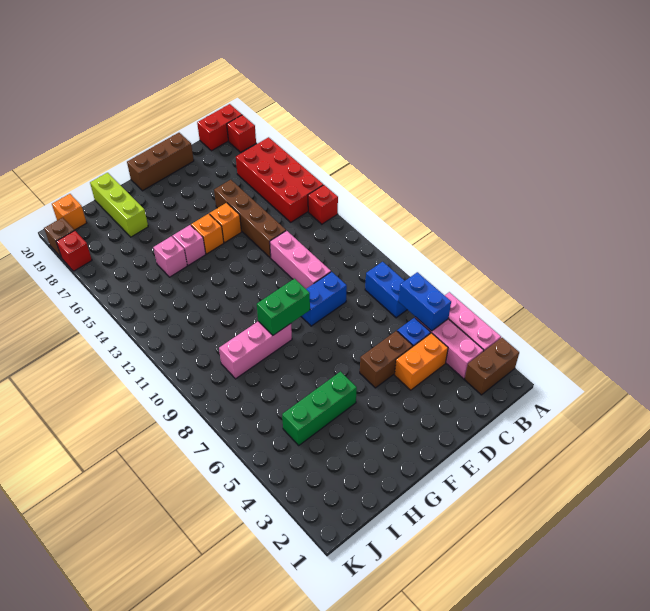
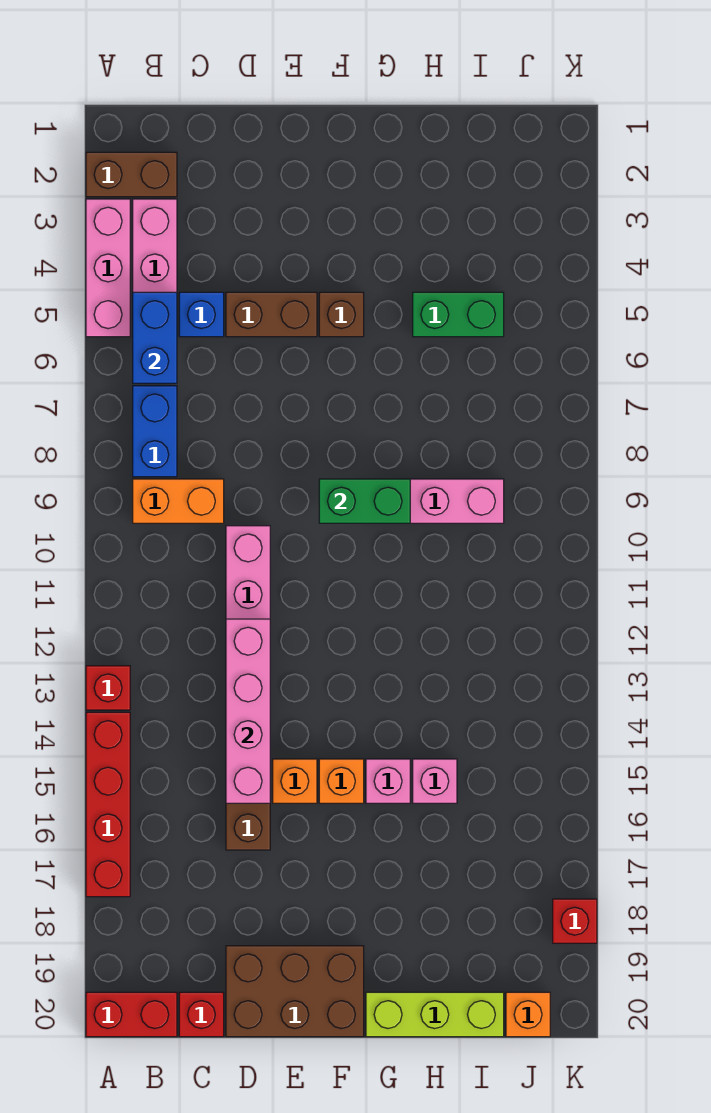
red brick A14:B17 level 1 -> red brick A14:A17 level 1
red brick A19 level 1 -> red brick C20 level 1
orange brick C4:D4 level 1 -> orange brick B9:C9 level 1
blue brick D9:E9 level 1 -> none
none -> pink brick D12:D15 level 2
brown brick D20:F20 level 1 -> brown brick D19:F20 level 1
green brick G5:I5 level 1 -> green brick H5:I5 level 1
lime brick H18:H20 level 1 -> lime brick G20:I20 level 1
brown brick K19 level 1 -> brown brick F5 level 1

